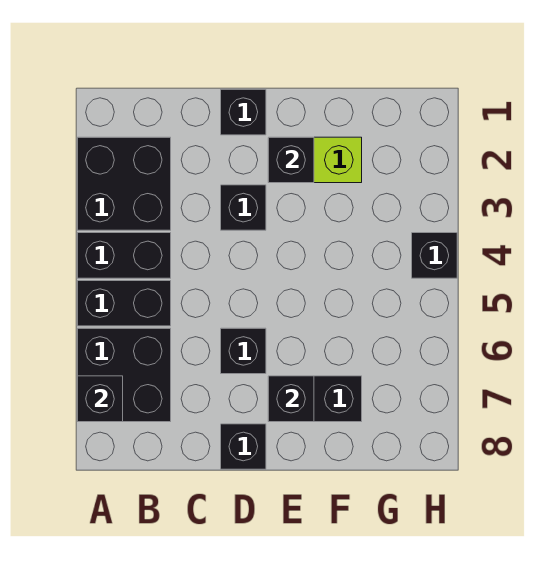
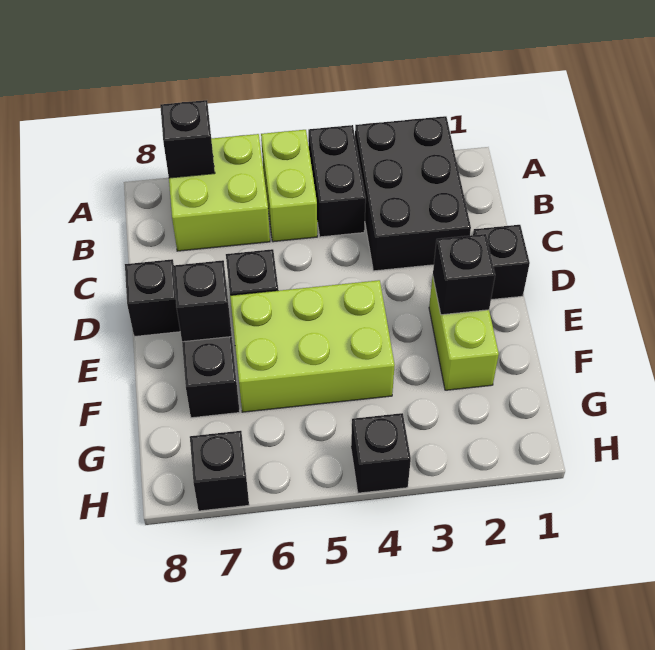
black brick A2:B3 level 1 -> black brick A2:C3 level 1
black brick A5:B5 level 1 -> lime brick A5:B5 level 1
black brick A6:B7 level 1 -> lime brick A6:B7 level 1
black brick D3 level 1 -> black brick H7 level 1
none -> lime brick E4:F6 level 1

